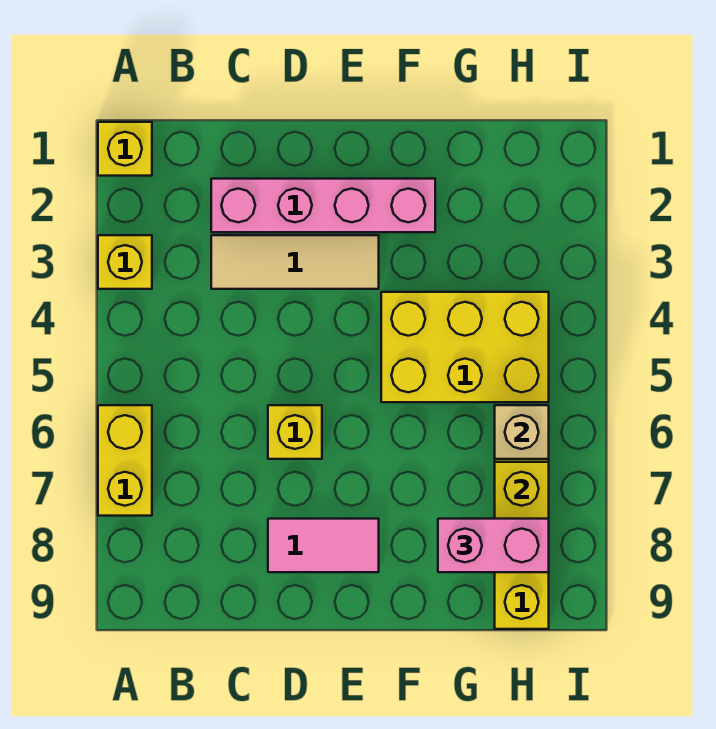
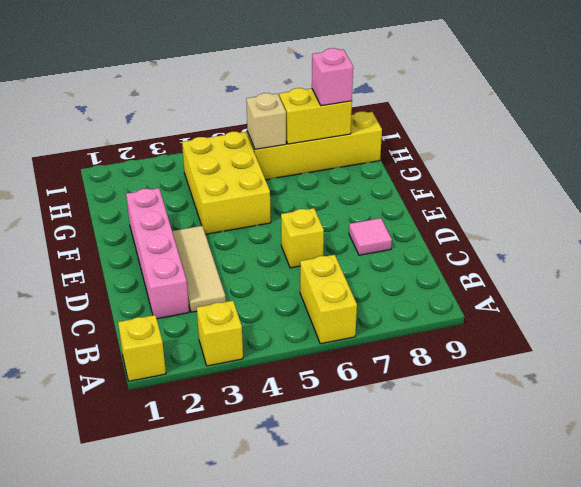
yellow brick A6:A7 level 1 -> yellow brick A6:B6 level 1
pink tile D8:E8 level 1 -> pink tile D8 level 1
pink brick G8:H8 level 3 -> pink brick H8 level 3

